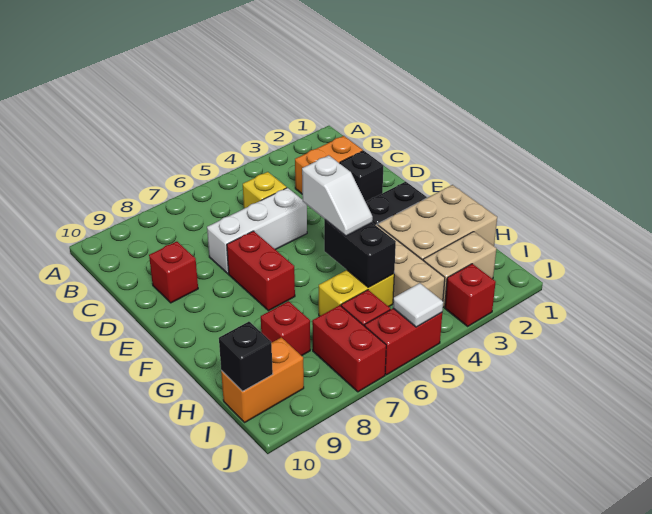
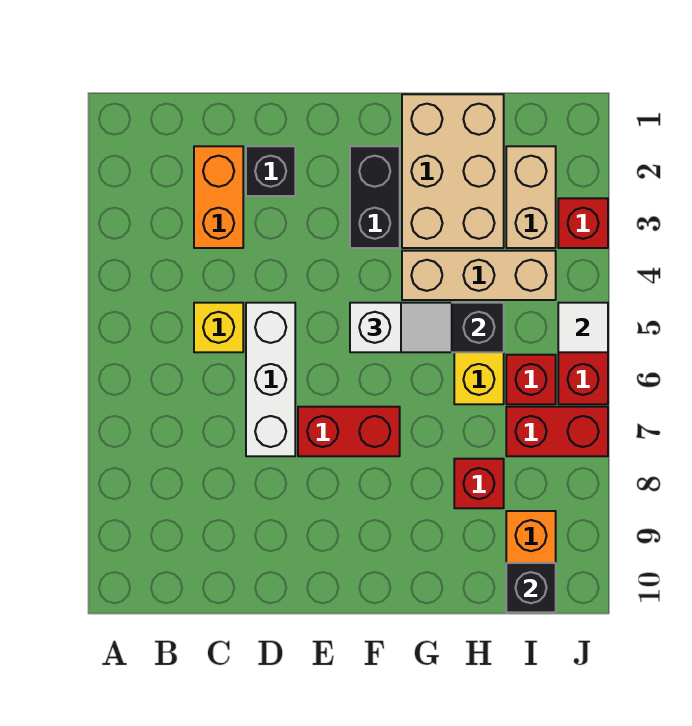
red brick D9 level 1 -> none

